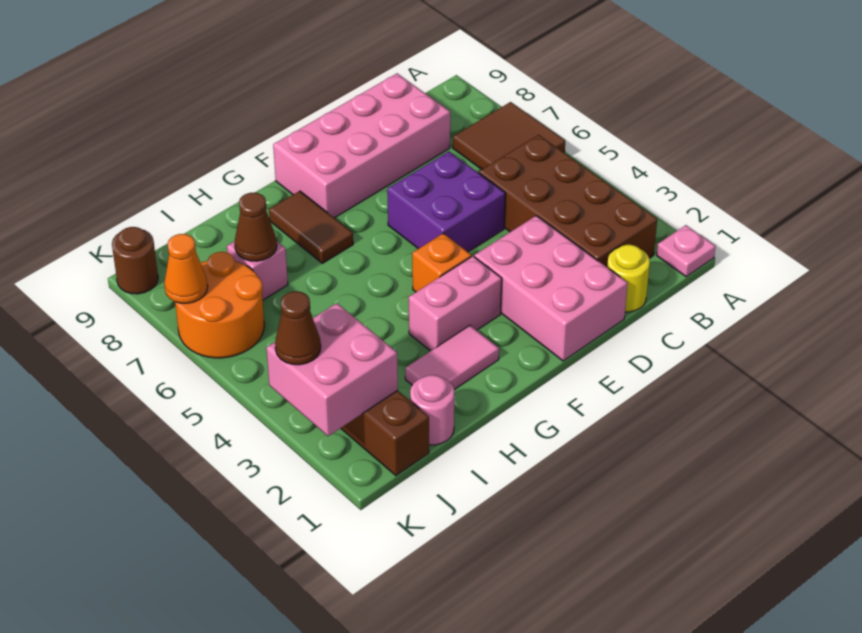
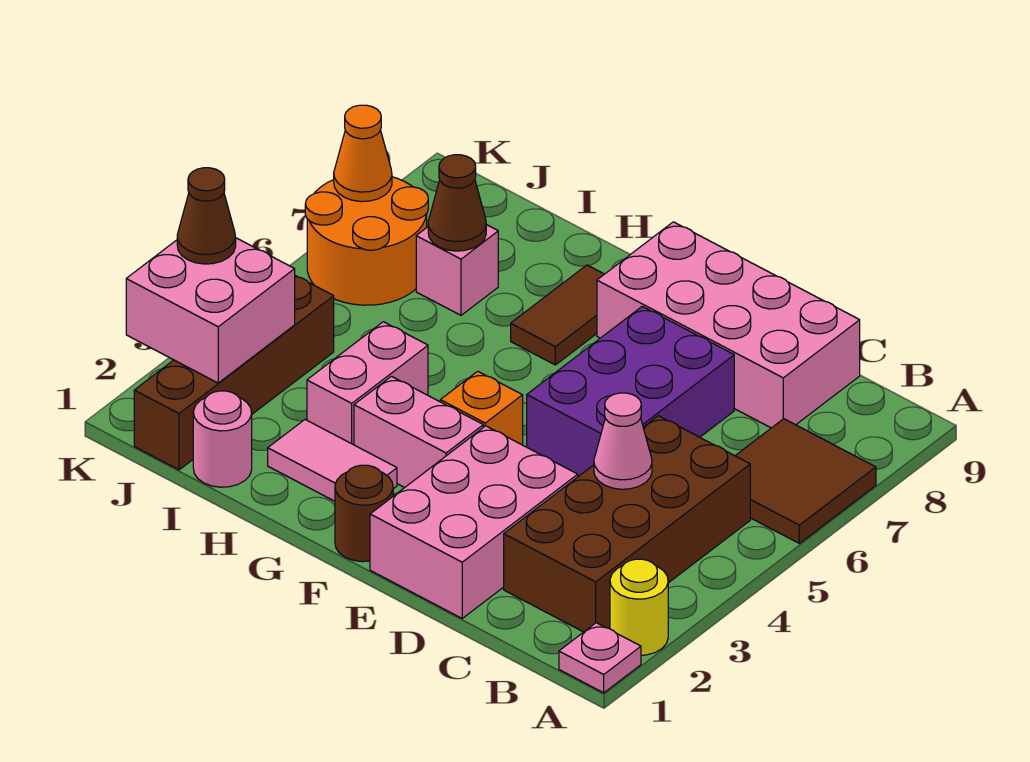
yellow round brick C1 level 1 -> yellow round brick A2 level 1
none -> pink cone C4 level 2
purple brick D5:E6 level 1 -> purple brick D5:E7 level 1
none -> pink brick H3:H4 level 1
brown round brick K9 level 1 -> brown round brick F1 level 1

